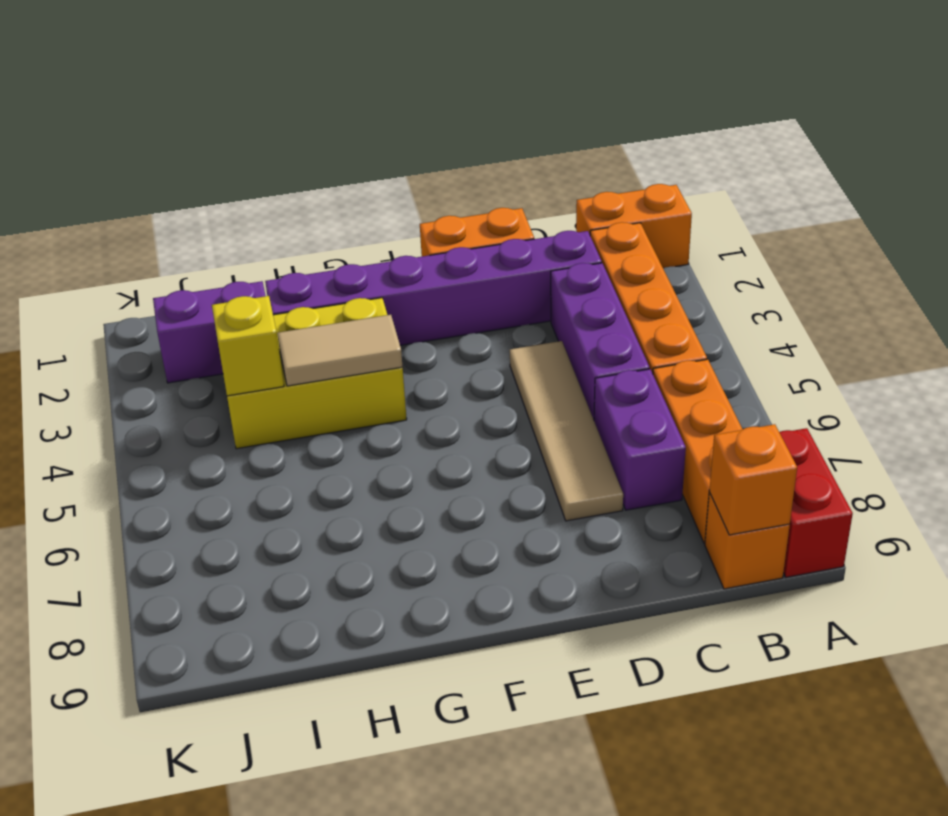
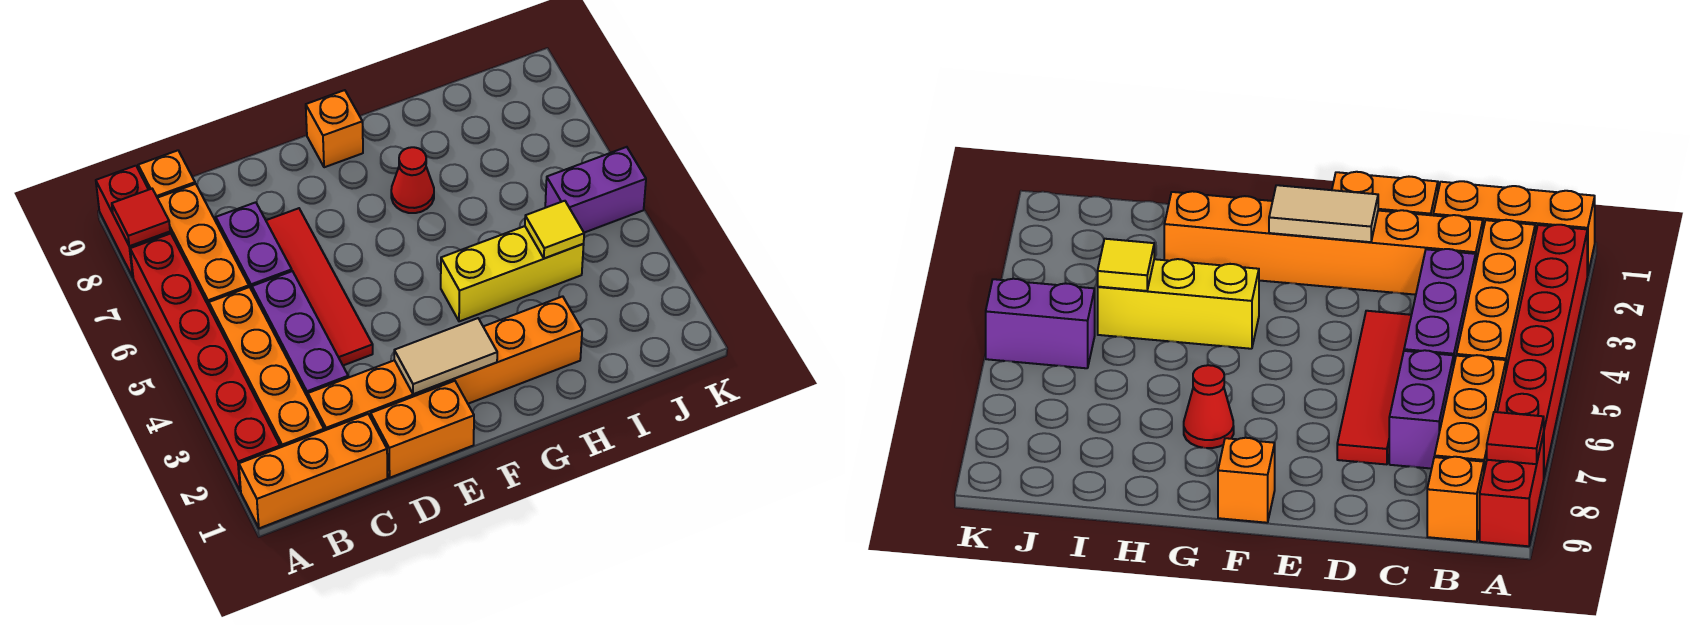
orange brick A1:B1 level 1 -> orange brick A1:C1 level 1
none -> red brick A2:A7 level 1
none -> red tile A8 level 2
orange brick B9 level 2 -> orange brick F9 level 1
purple brick C2:H2 level 1 -> orange brick C2:H2 level 1
tan tile D4:D7 level 1 -> red tile D4:D7 level 1
yellow brick G3:I4 level 1 -> yellow brick G4:I4 level 1
tan tile G4:H4 level 2 -> tan tile E2:F2 level 2
none -> red cone G7 level 1
purple brick I2:J2 level 1 -> purple brick J5:K5 level 1
yellow brick I4 level 2 -> yellow tile I4 level 2

